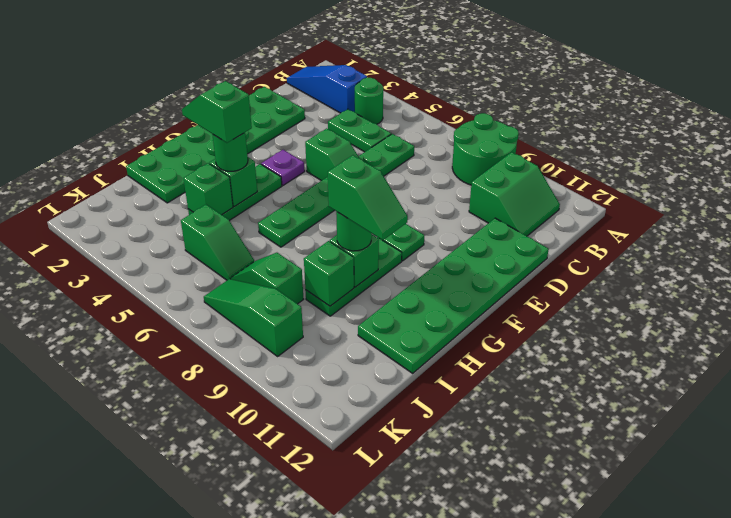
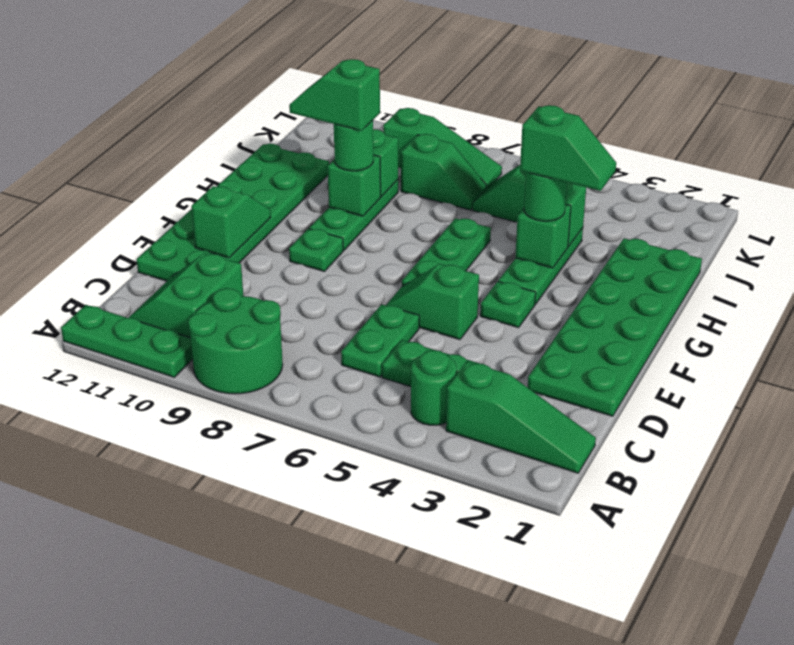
none -> green plate A10:A12 level 1
blue slope B1:B3 level 1 top 3 -> green slope B1:B3 level 1 top 3
none -> green slope E11:F11 level 2 top E
purple plate F4 level 1 -> green plate F4 level 1

